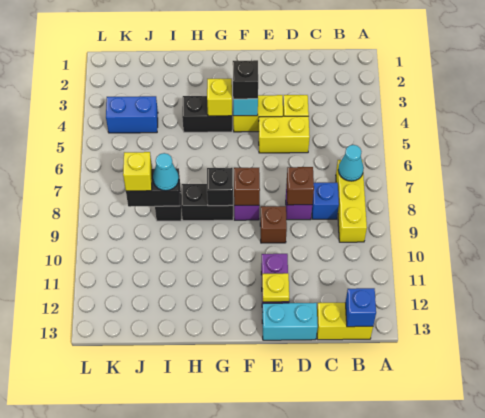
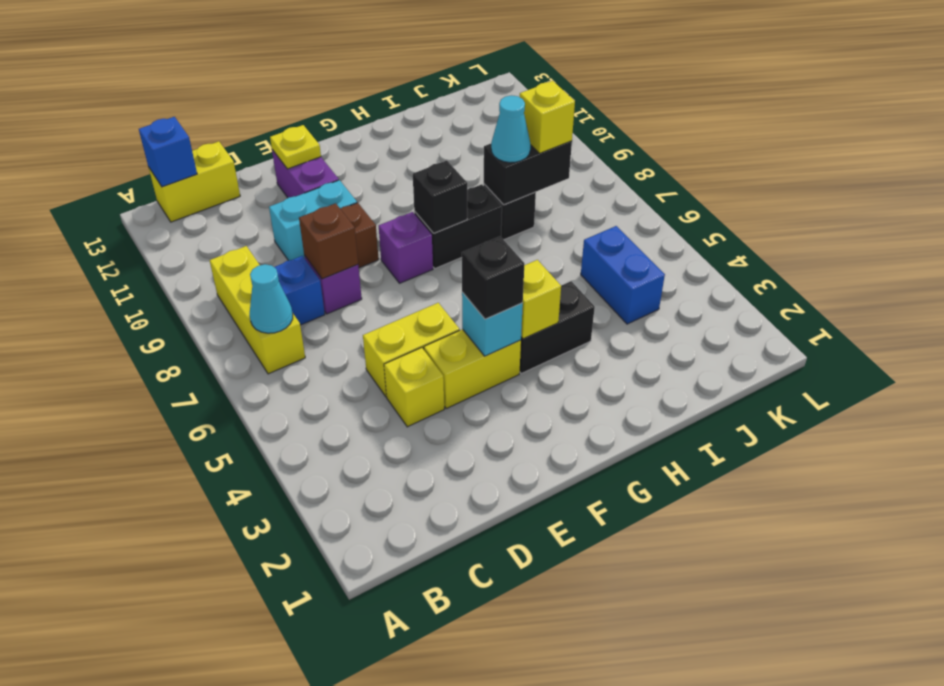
cyan brick D13:E13 level 1 -> cyan brick D10:E10 level 1
brown brick F8 level 2 -> none
blue brick J4:K4 level 1 -> blue brick J4:J5 level 1

